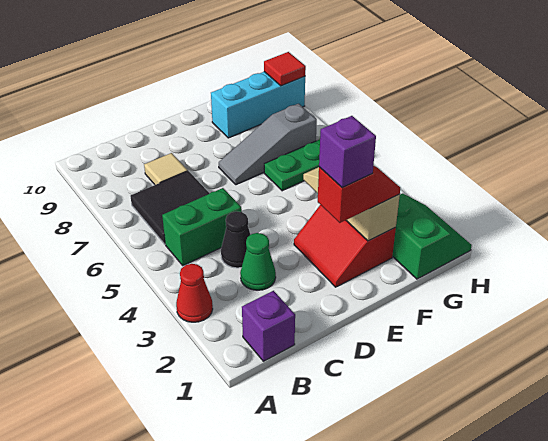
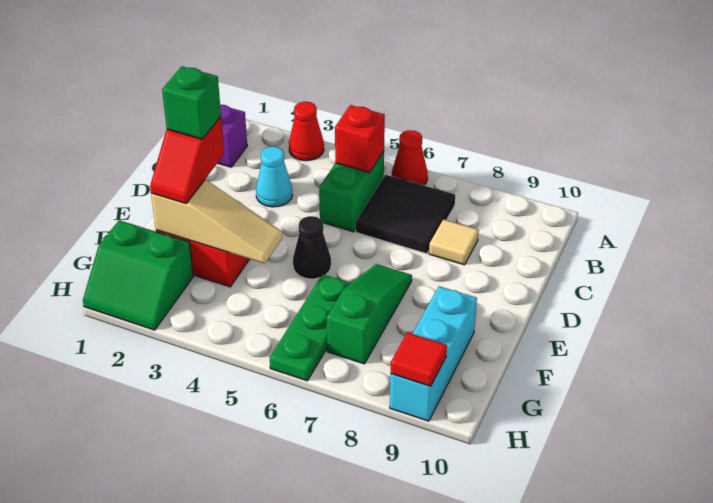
none -> red cone A6 level 1
none -> red brick B5 level 2
green cone C3 level 1 -> cyan cone C3 level 1
black cone C4 level 1 -> black cone E5 level 1
purple brick E2 level 4 -> green brick E2 level 4
grey slope E7:G7 level 1 top G -> green slope E7:G7 level 1 top G

